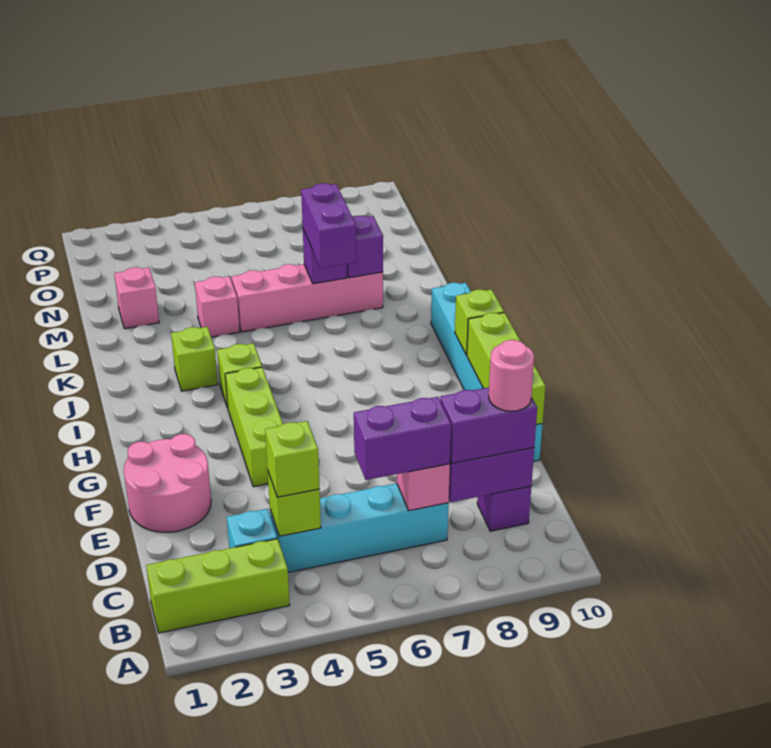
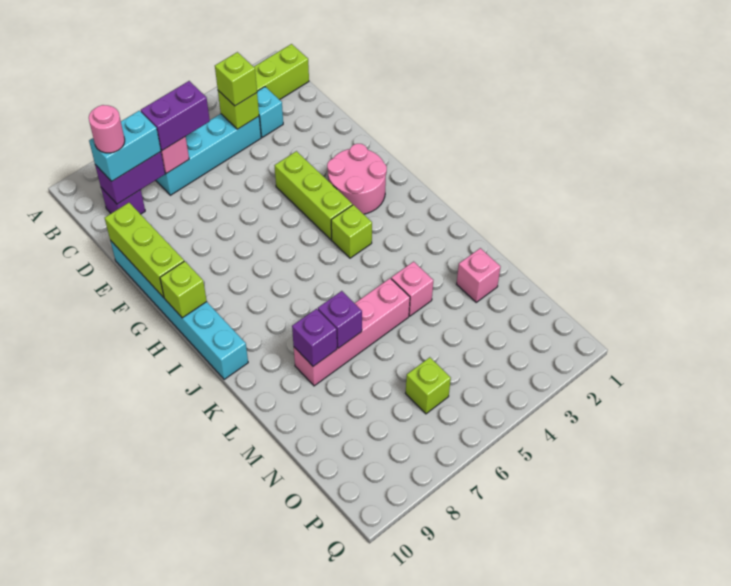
purple brick C8:C9 level 3 -> cyan brick C8:C9 level 3
pink round brick E1:F2 level 1 -> pink round brick G2:H3 level 1
lime brick J3 level 1 -> lime brick O6 level 1
purple brick K7:L7 level 3 -> none

